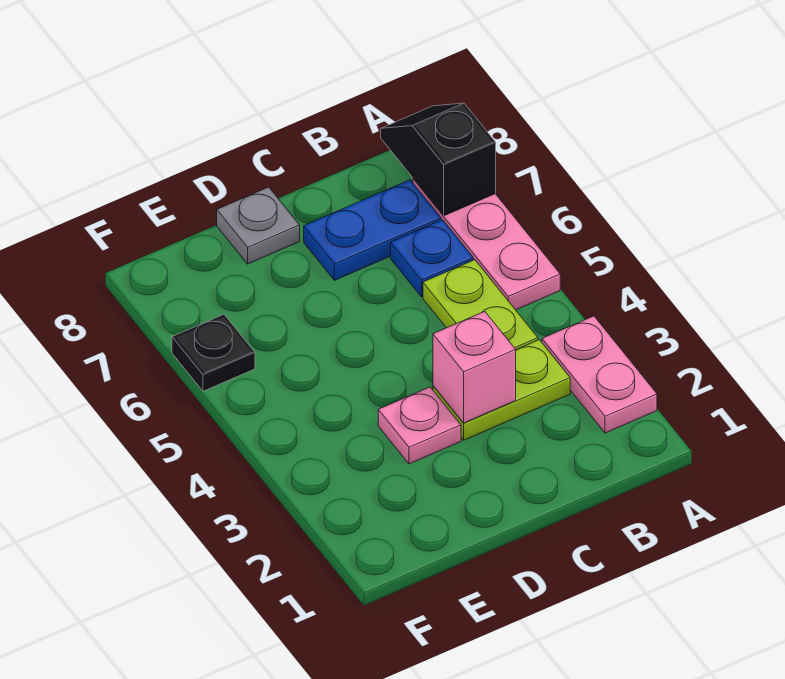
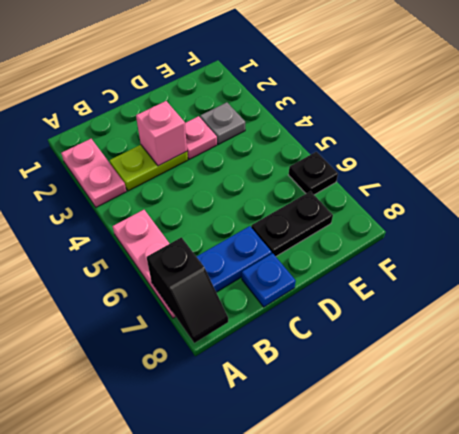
lime plate B4:B5 level 1 -> none
blue plate B6 level 1 -> blue plate C8 level 1
none -> black plate D7:E7 level 1
grey plate D8 level 1 -> grey plate E3 level 1

